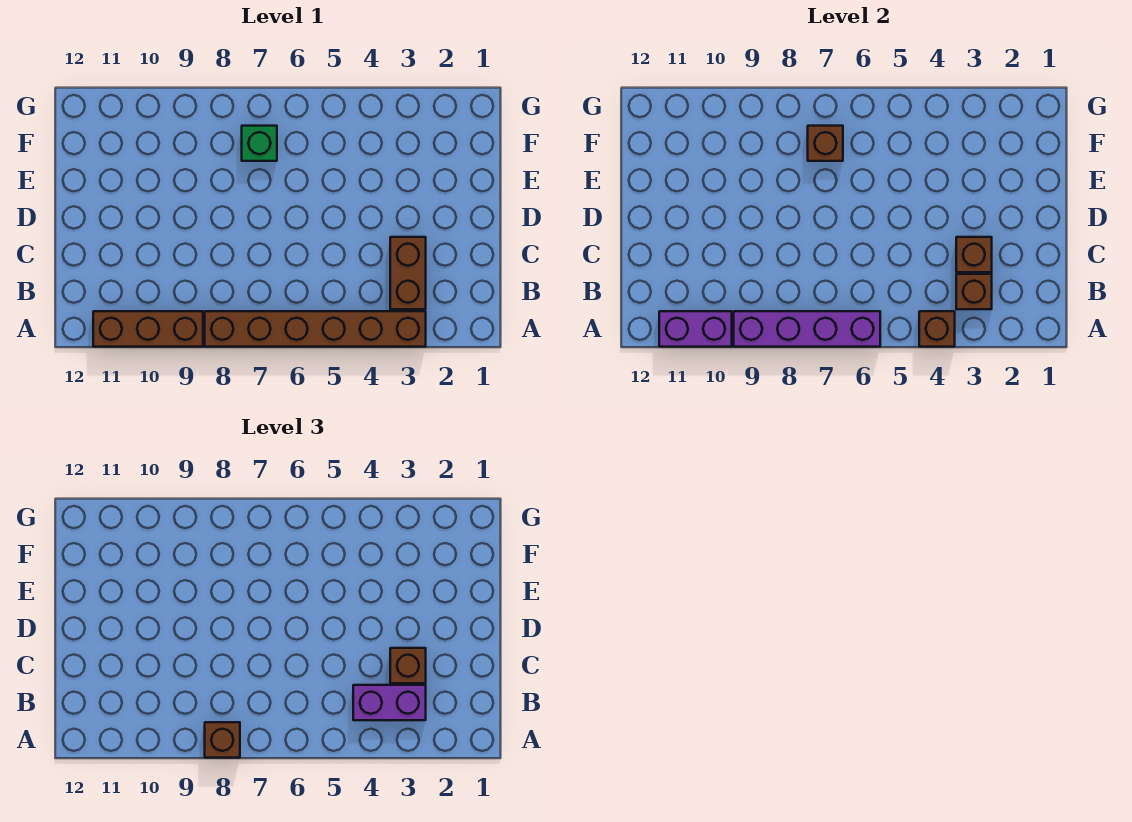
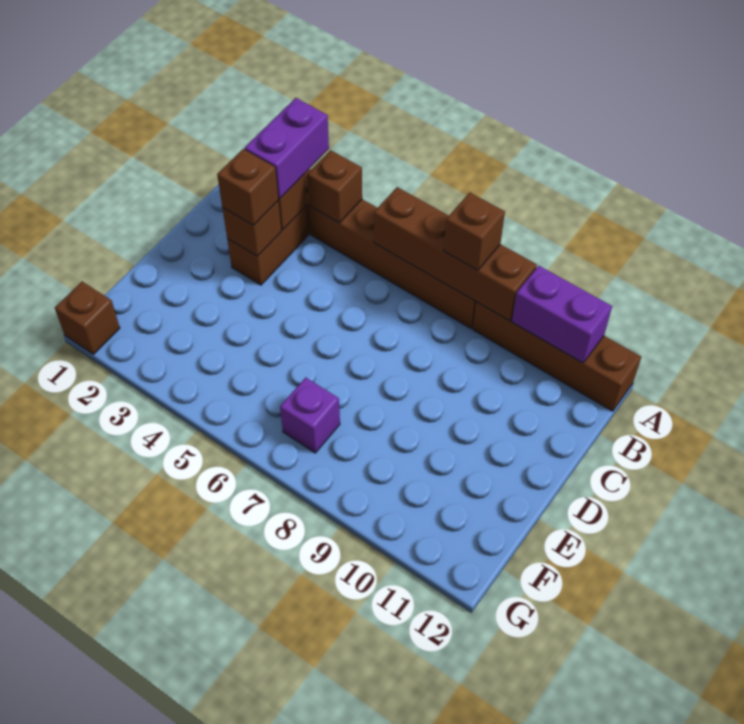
purple brick A6:A9 level 2 -> brown brick A6:A9 level 2
brown brick A9:A11 level 1 -> brown brick A9:A12 level 1
purple brick B3:B4 level 3 -> purple brick A3:B3 level 3
green brick F7 level 1 -> purple brick F7 level 1
brown brick F7 level 2 -> brown brick G1 level 1

